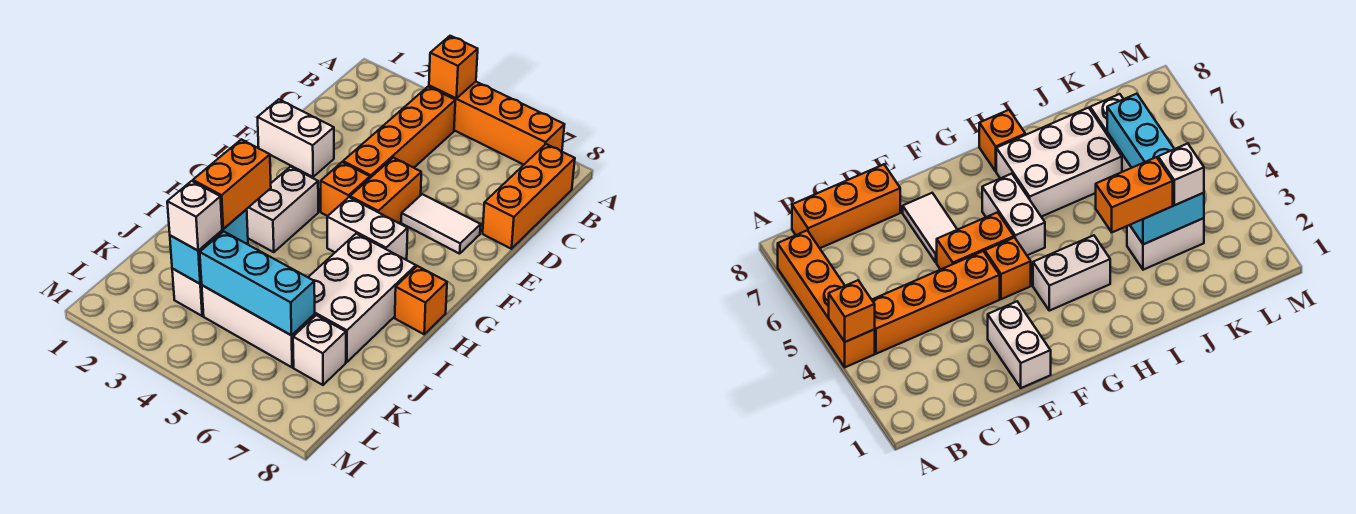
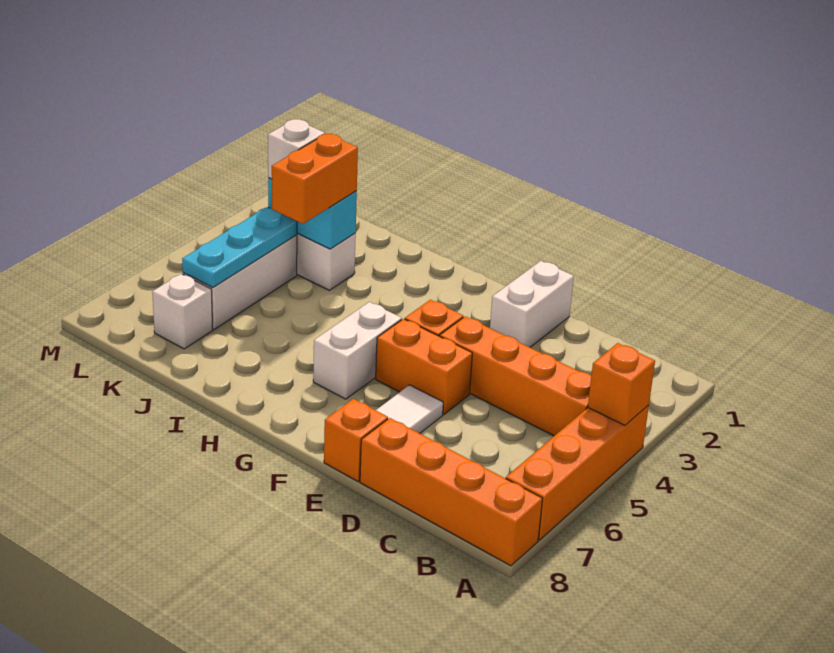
orange brick B8:D8 level 1 -> orange brick A8:D8 level 1
white brick G3:H3 level 1 -> none
white brick H6:J7 level 1 -> none
orange brick H8 level 1 -> orange brick E8 level 1
orange brick I3:J3 level 3 -> orange brick J3:J4 level 3
cyan brick K4:K6 level 2 -> cyan plate K4:K6 level 2

